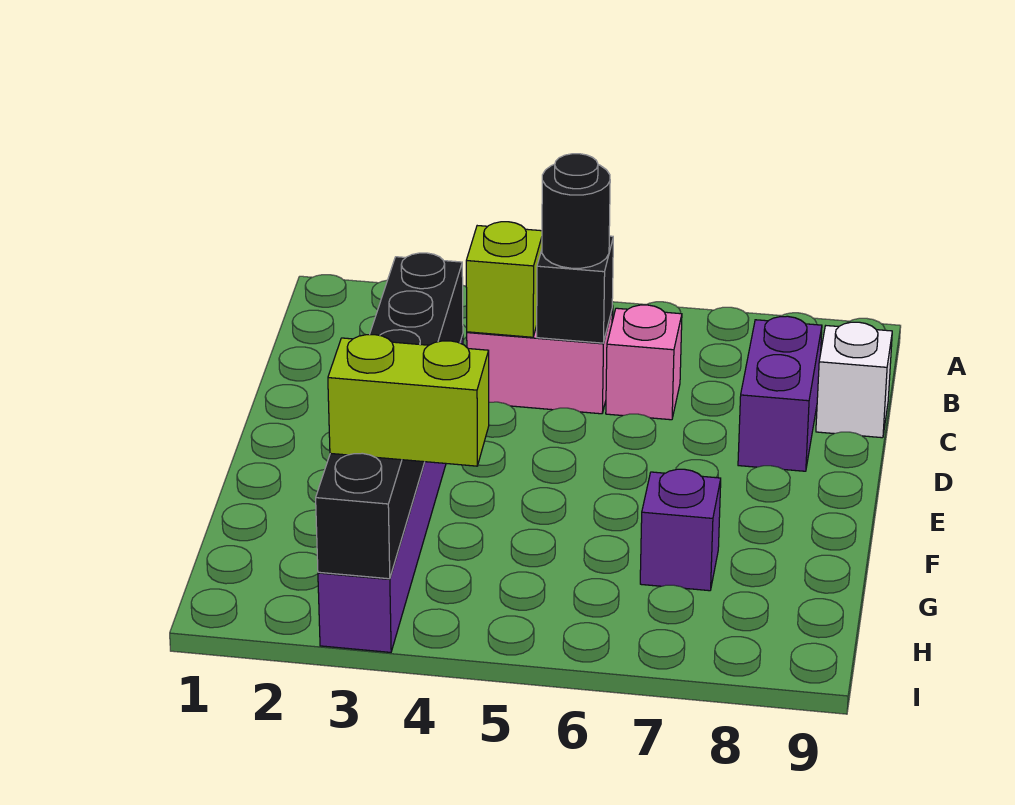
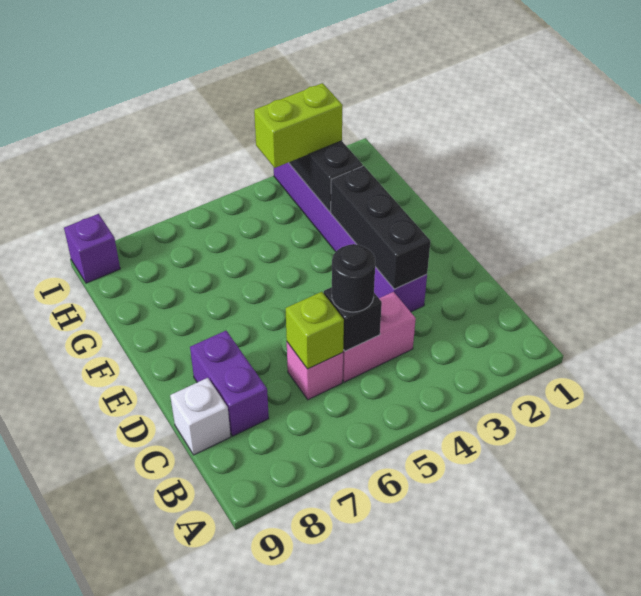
lime brick C4 level 2 -> lime brick C6 level 2
purple brick G7 level 1 -> purple brick I9 level 1

